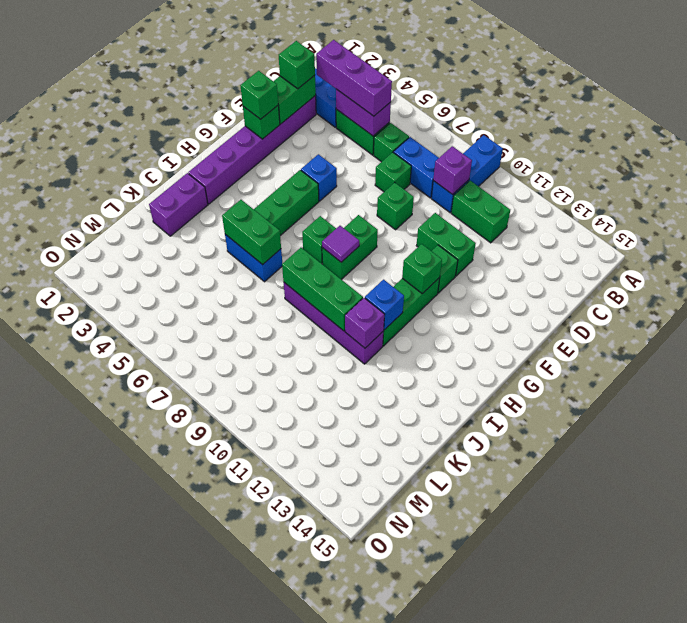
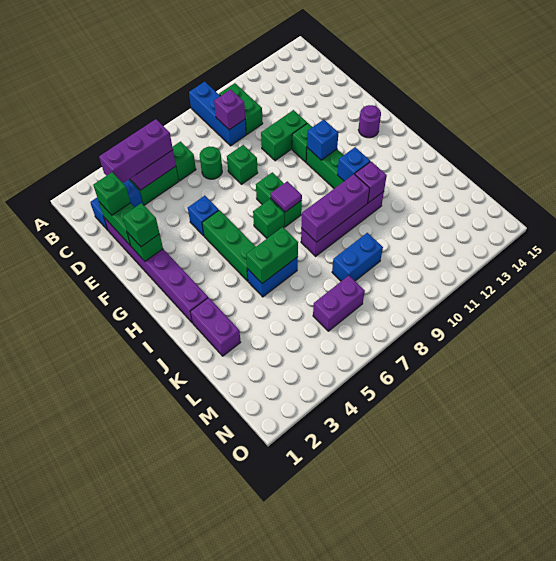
blue brick C7:C8 level 1 -> blue brick L8:L9 level 1
green brick C10:C11 level 1 -> green brick B10:C10 level 1
green brick D7 level 1 -> green round brick D7 level 1
green brick G11 level 2 -> blue brick G11 level 2
none -> purple round brick G14 level 1
green brick J8:J10 level 2 -> purple brick J8:J10 level 2
none -> purple brick M6:M7 level 1

